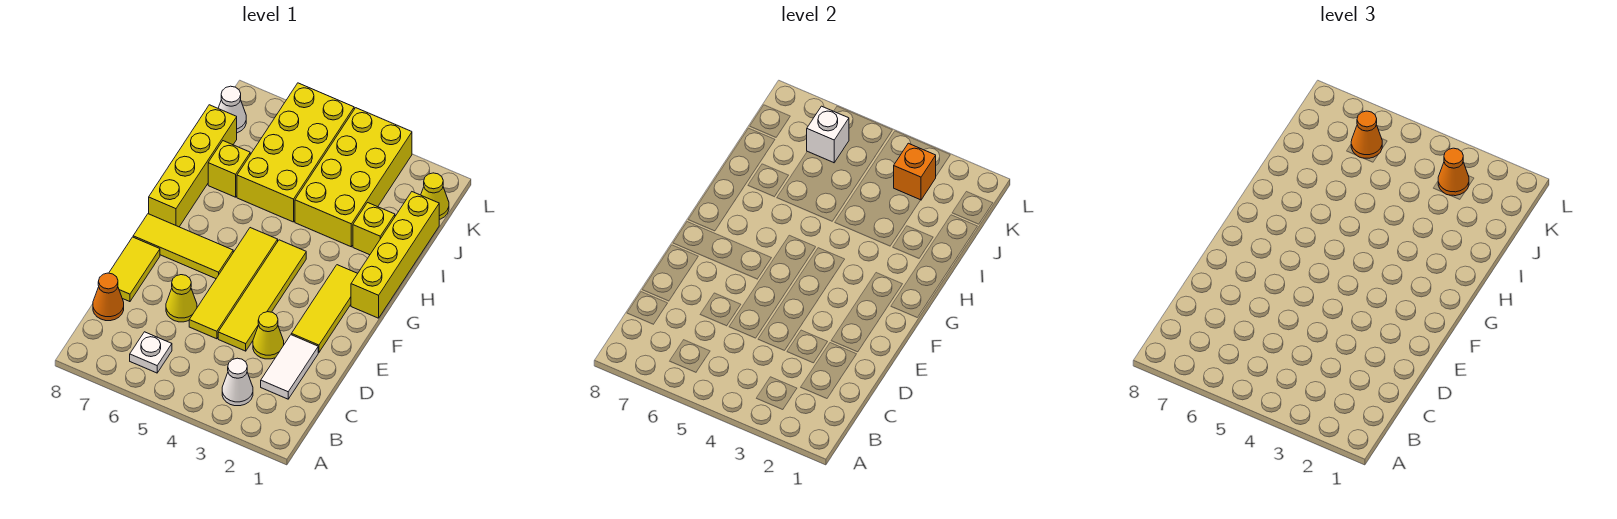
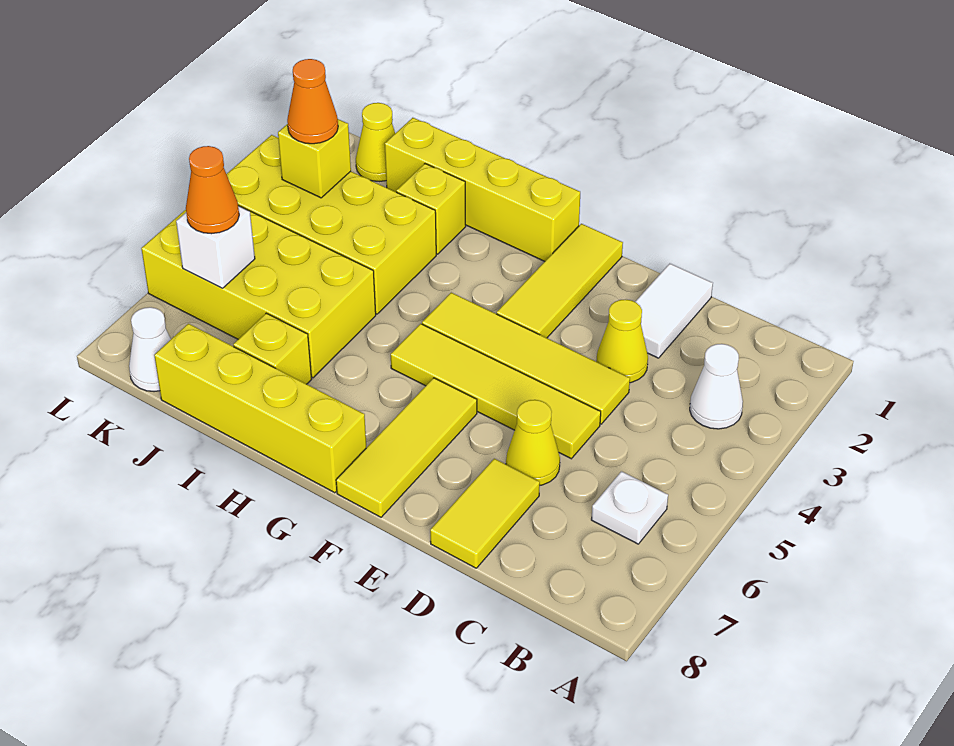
white tile C2:D2 level 1 -> white tile D1:D2 level 1
orange cone C8 level 1 -> none
yellow tile D8:E8 level 1 -> yellow tile D7:D8 level 1
yellow tile E2:G2 level 1 -> yellow tile F1:F3 level 1
orange brick K3 level 2 -> yellow brick K3 level 2

